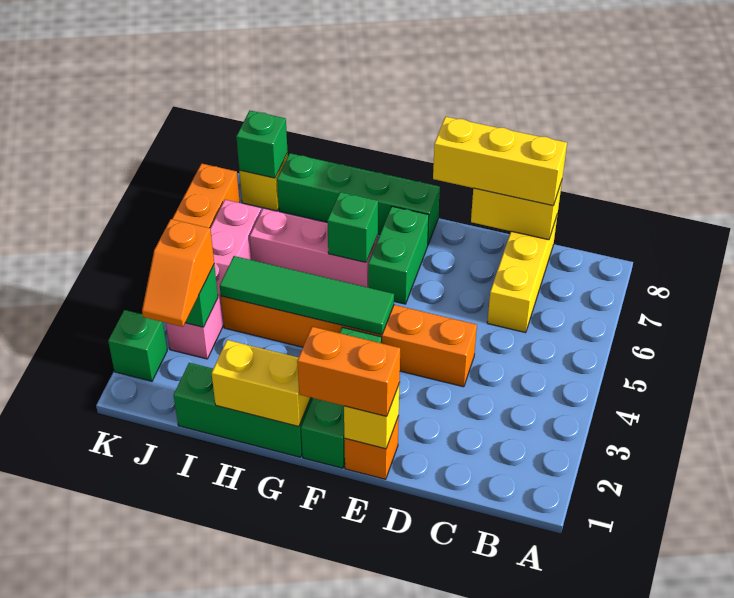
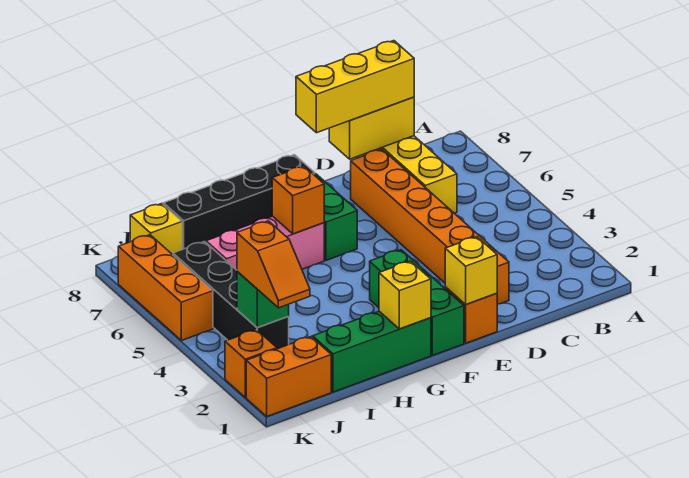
orange brick D4:I4 level 1 -> orange brick D2:D7 level 1
orange brick E1:F1 level 3 -> orange brick J1:K1 level 1
green tile F4:I4 level 2 -> none
green brick F8:I8 level 1 -> black brick F8:I8 level 1
yellow brick G1:H1 level 2 -> yellow brick G1 level 2
green brick G6 level 2 -> orange brick G6 level 2
pink brick J3:J6 level 1 -> black brick J3:J6 level 1
green brick J8 level 2 -> none
green brick K2 level 1 -> orange brick K2 level 1

